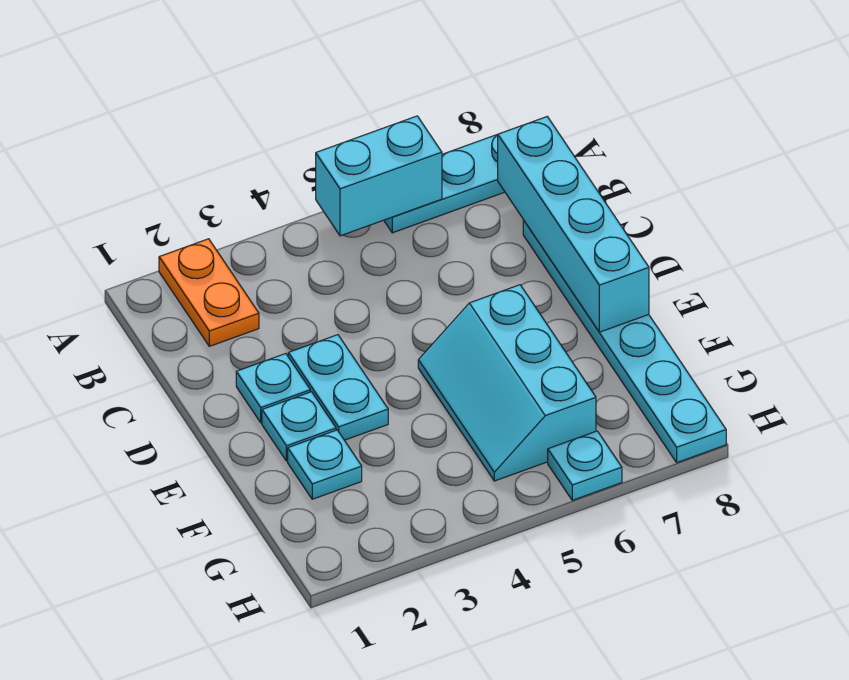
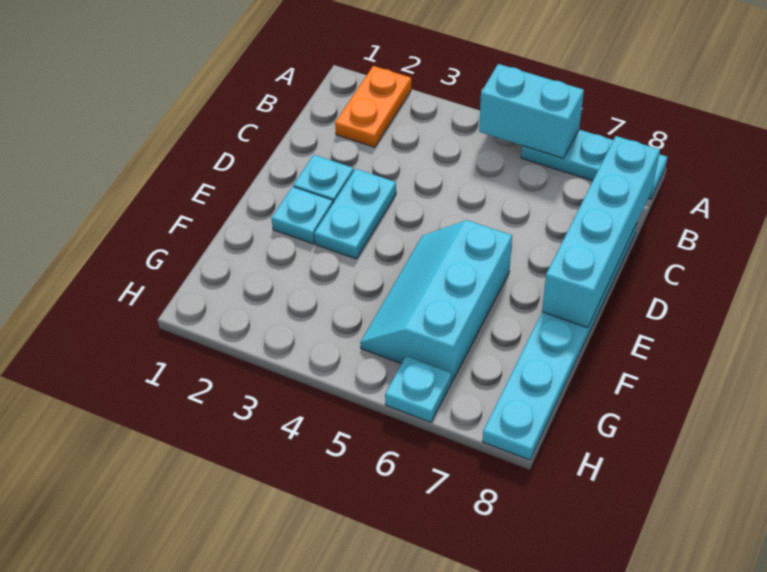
cyan plate F2 level 1 -> none

